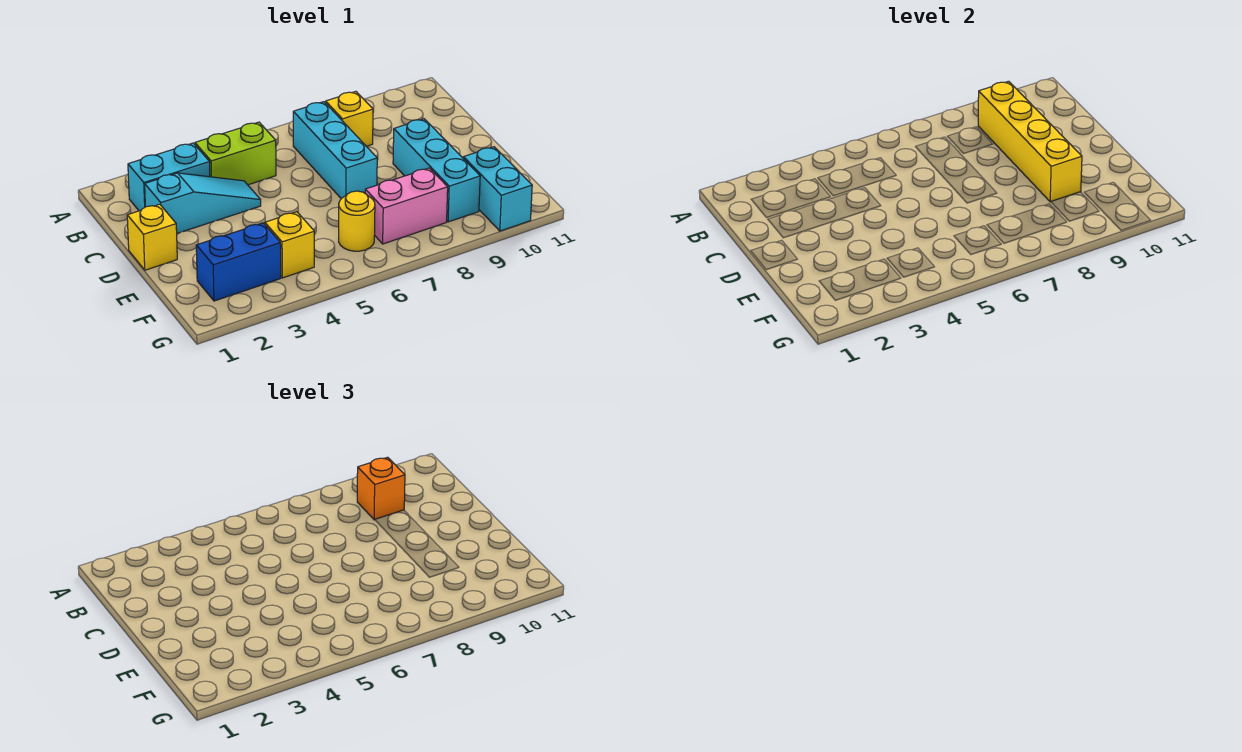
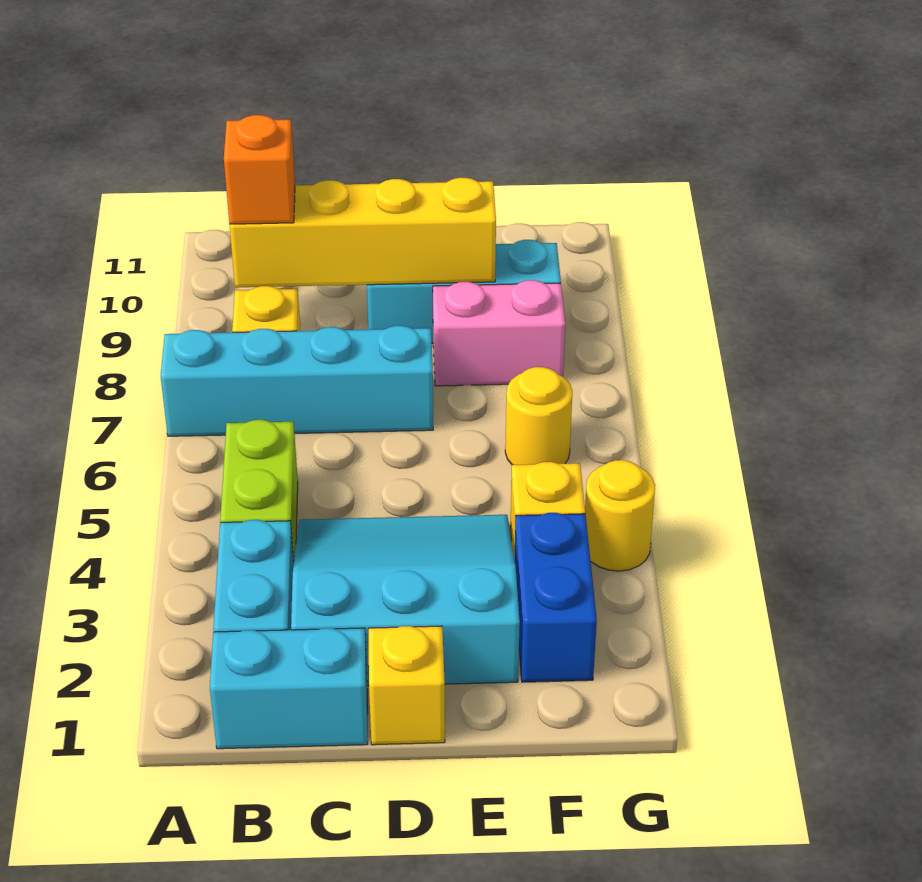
cyan brick B7:D7 level 1 -> cyan brick A7:D7 level 1
cyan slope C2:C4 level 1 top 2 -> cyan slope C2:E4 level 1 top 2
pink brick F7:F8 level 1 -> pink brick E8:F8 level 1
cyan brick F10:G10 level 1 -> cyan brick B1:C1 level 1
none -> yellow round brick G4 level 1

